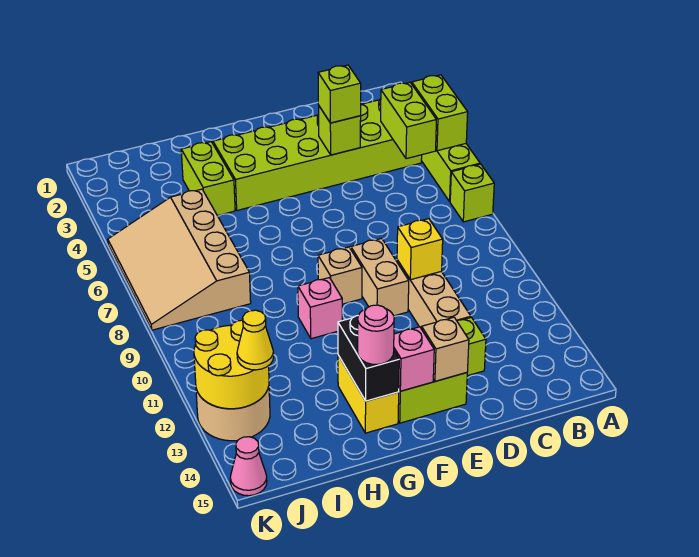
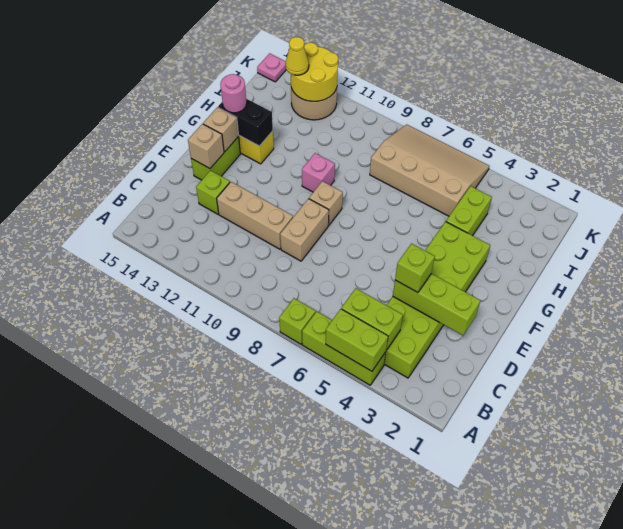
lime brick D4 level 2 -> lime brick D2:D4 level 2
yellow brick D10 level 2 -> none
tan brick E9:E10 level 1 -> tan brick D9:E9 level 1
pink brick F14 level 2 -> tan brick F14 level 2
lime brick H3:H4 level 1 -> lime brick H4:I4 level 1
pink cone K15 level 1 -> pink plate K15 level 1

